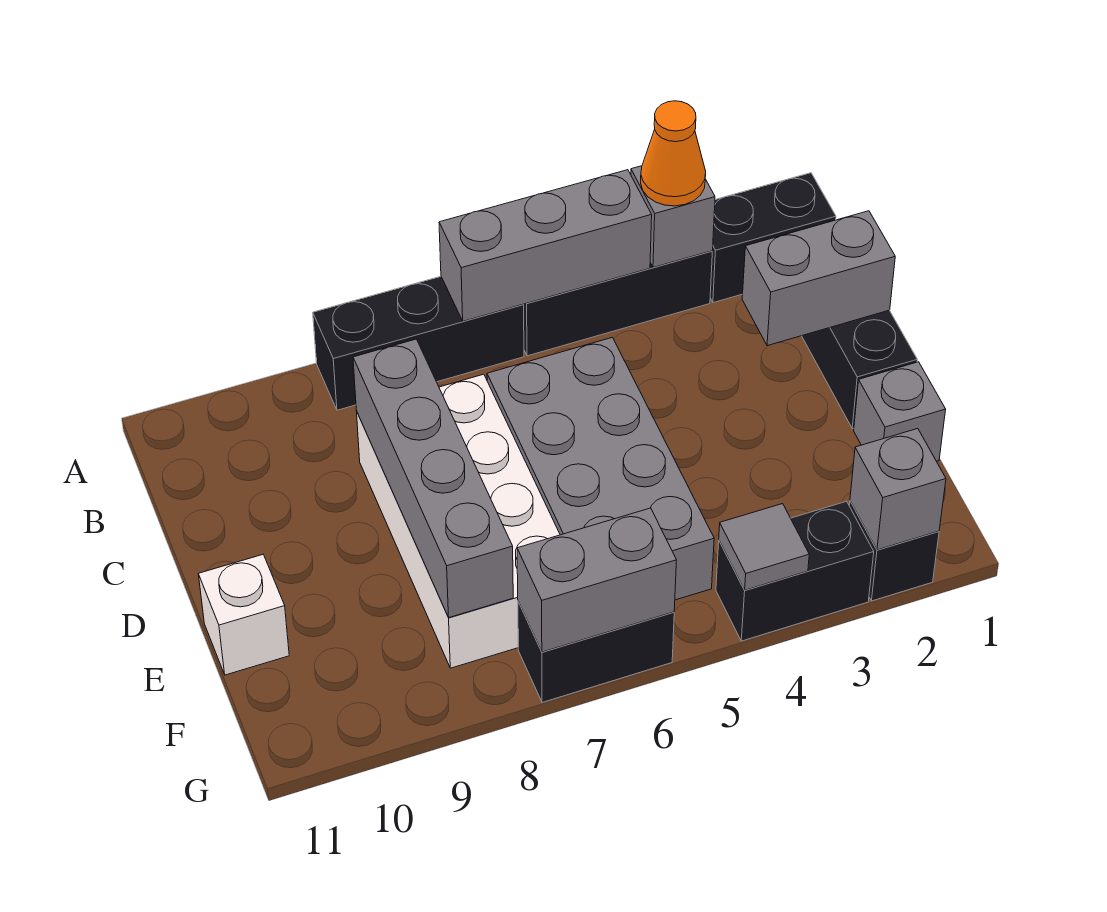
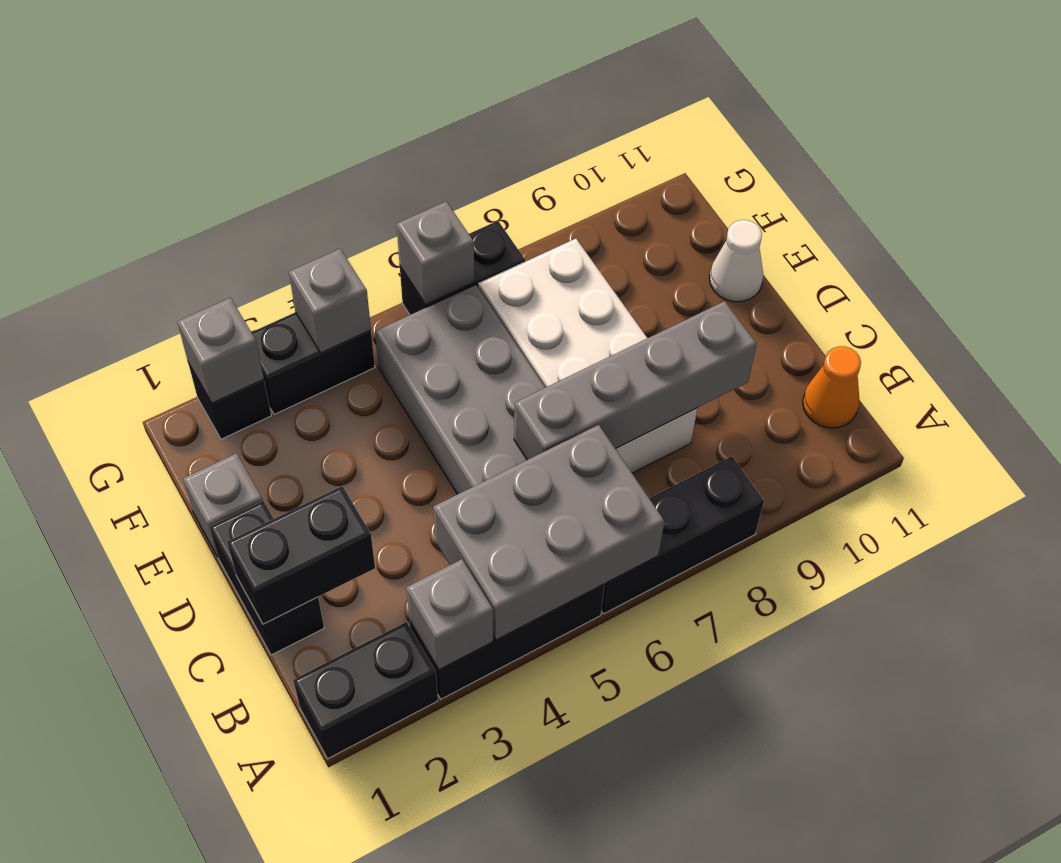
orange cone A3 level 3 -> orange cone B11 level 1
grey brick A4:A6 level 2 -> grey brick A4:B6 level 2
grey brick C1:C2 level 2 -> black brick C1:C2 level 2
grey brick C8:F8 level 2 -> grey brick C6:C9 level 2
white brick E11 level 1 -> white cone E11 level 1
grey tile G4 level 2 -> grey brick G4 level 2
grey brick G6:G7 level 2 -> grey brick G6 level 2

